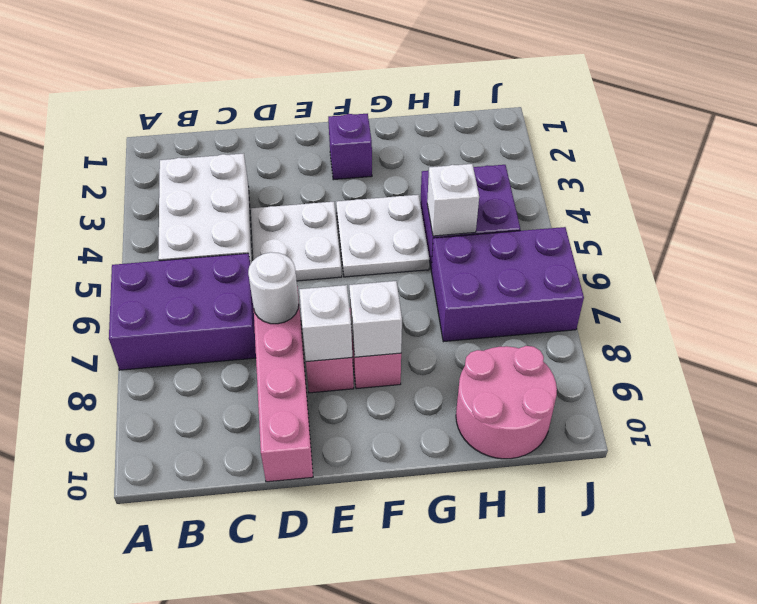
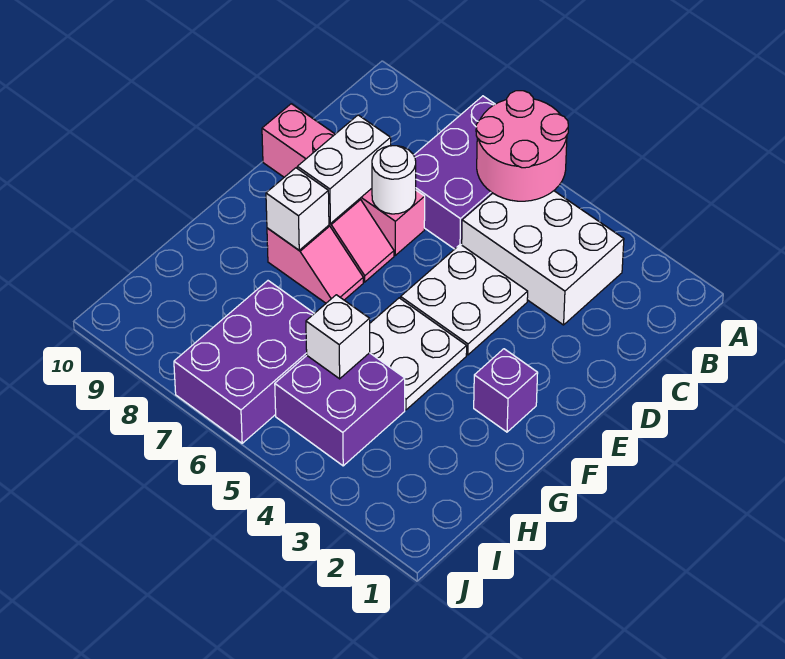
white brick E8 level 2 -> white brick D8:E8 level 2
pink round brick H9:I10 level 1 -> pink round brick A5:B6 level 2

